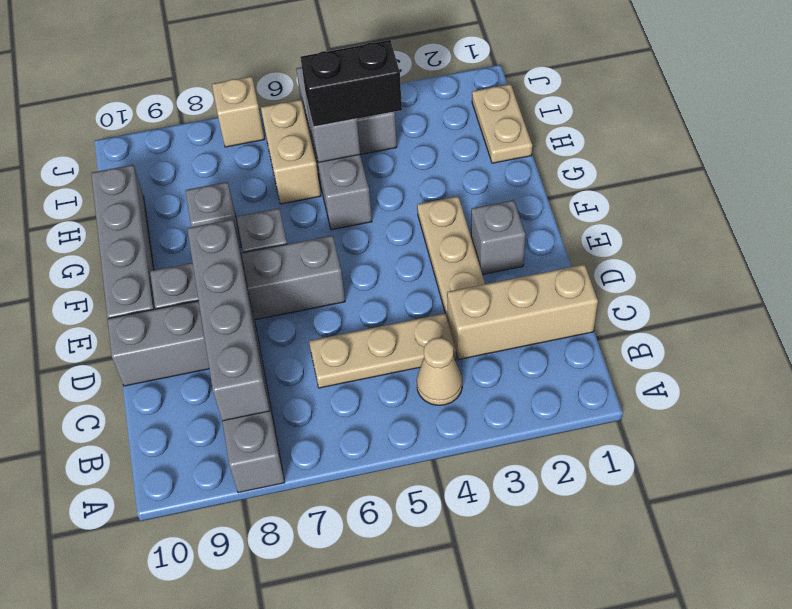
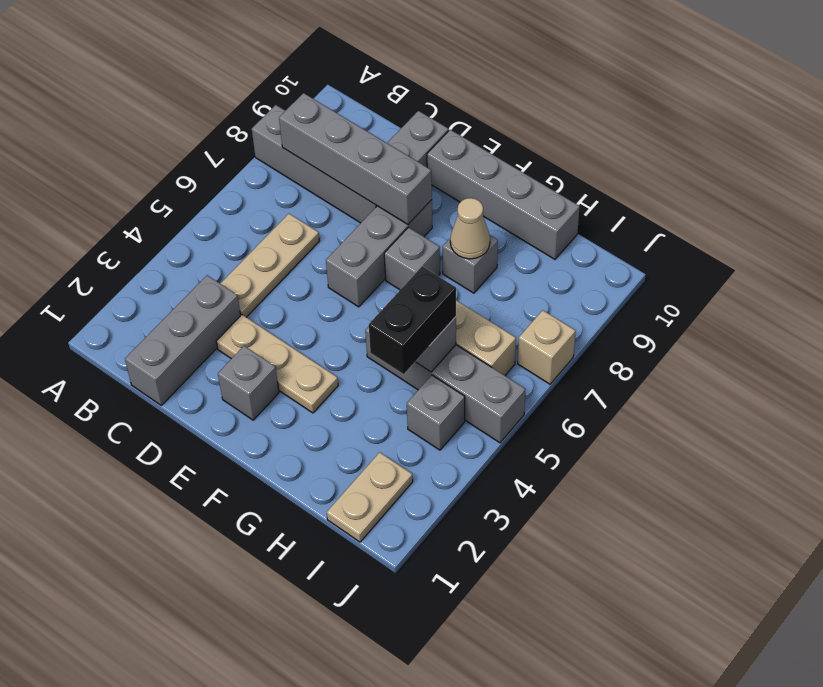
tan cone B4 level 1 -> tan cone G8 level 2
tan brick C1:C3 level 1 -> grey brick C1:C3 level 1
grey brick E6:E9 level 1 -> grey brick E6:E8 level 1
tan plate H1:I1 level 1 -> tan plate I1:I2 level 1

